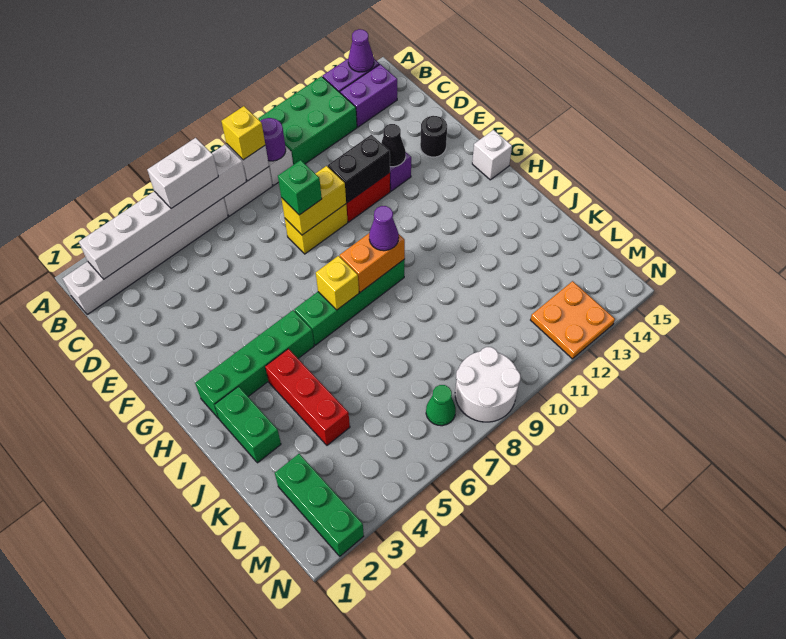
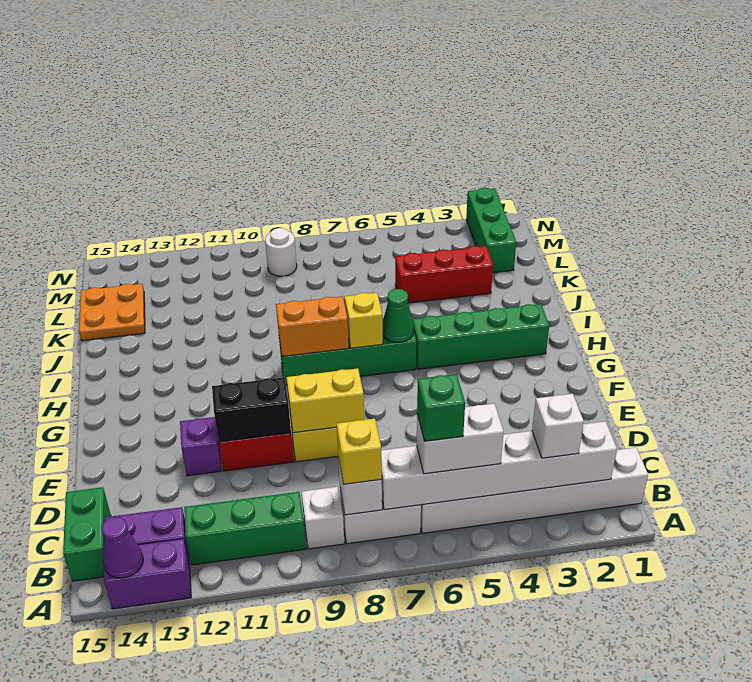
green brick A10:B12 level 1 -> green brick B10:B12 level 1
purple round brick B9 level 2 -> none
green brick E8 level 3 -> green brick B6 level 4
black cone E12 level 2 -> none
black round brick E14 level 1 -> none
white brick G15 level 1 -> white brick B3 level 3
purple cone H9 level 3 -> none
green brick I2:J2 level 1 -> green brick B15:C15 level 1
red brick I4:K4 level 1 -> red brick K3:K5 level 1
green cone M7 level 1 -> green cone H6 level 2
white round brick M8:N9 level 1 -> white round brick M9 level 1
orange plate M12:N13 level 1 -> orange plate K14:L15 level 1

